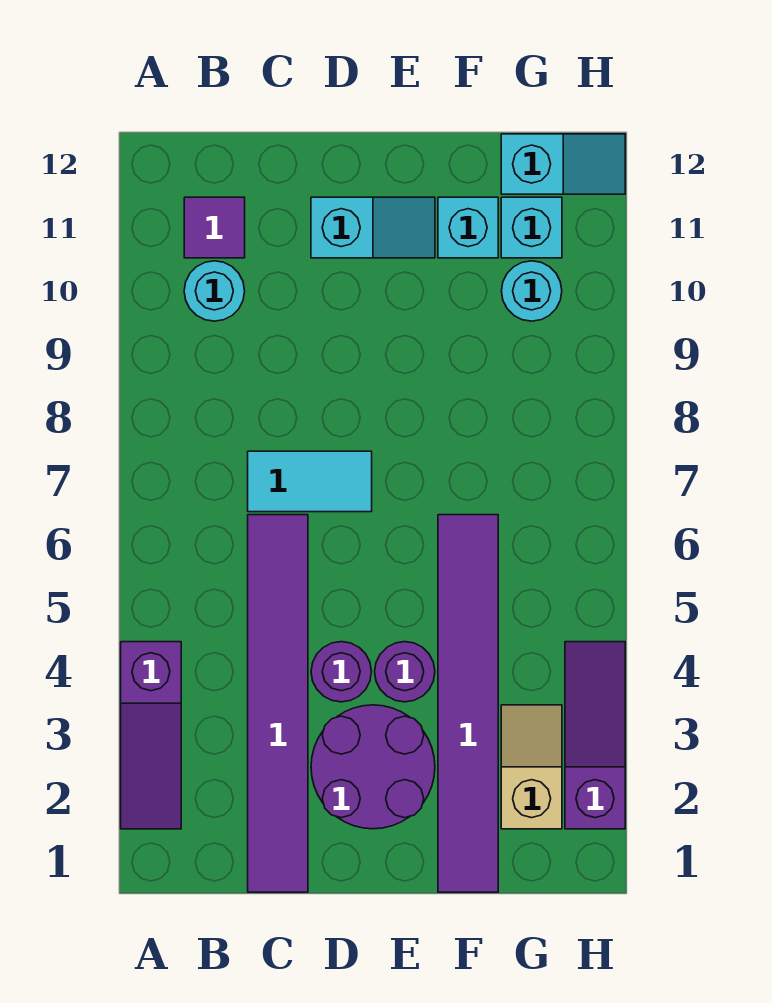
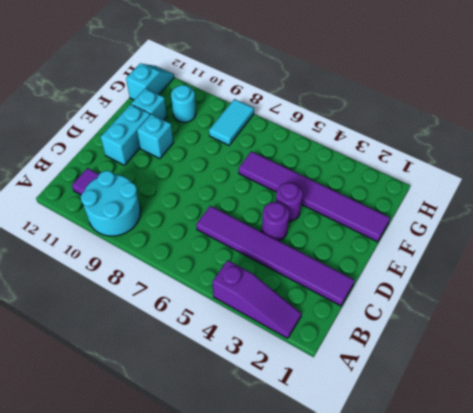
cyan round brick B10 level 1 -> cyan round brick A9:B10 level 1
cyan tile C7:D7 level 1 -> cyan tile G8:H8 level 1
purple round brick D2:E3 level 1 -> none
cyan slope D11:E11 level 1 top D -> cyan brick D11:E11 level 1
tan slope G2:G3 level 1 top 2 -> none
cyan brick G11 level 1 -> cyan brick E10 level 1
purple slope H2:H4 level 1 top 2 -> none

